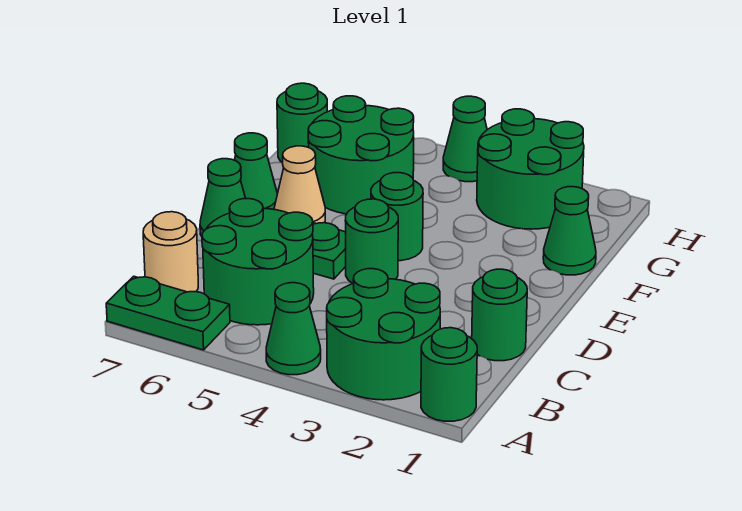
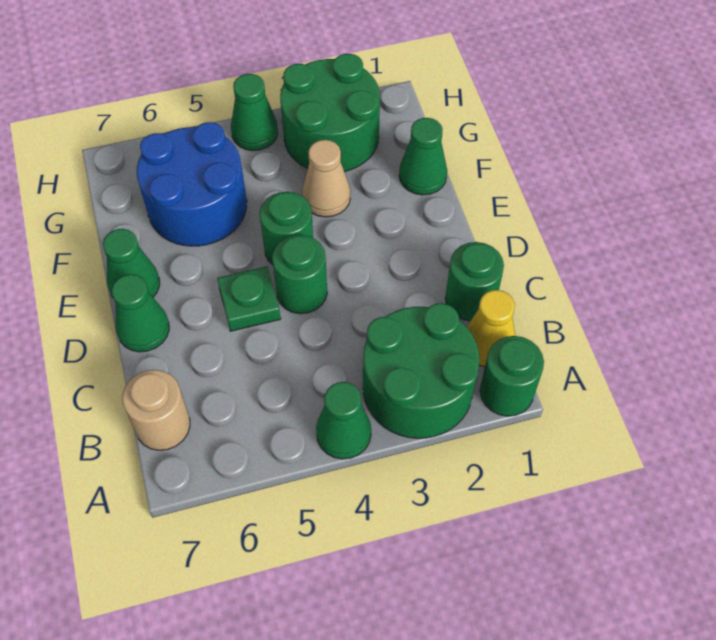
green plate A6:A7 level 1 -> none
none -> yellow cone B1 level 1
green round brick B5:C6 level 1 -> none
tan cone E6 level 1 -> tan cone F3 level 1
green round brick F5:G6 level 1 -> blue round brick F5:G6 level 1
green round brick G7 level 1 -> none

